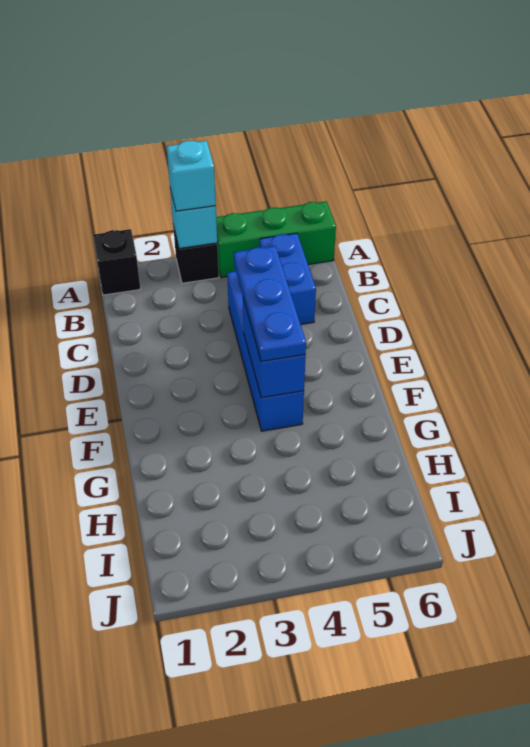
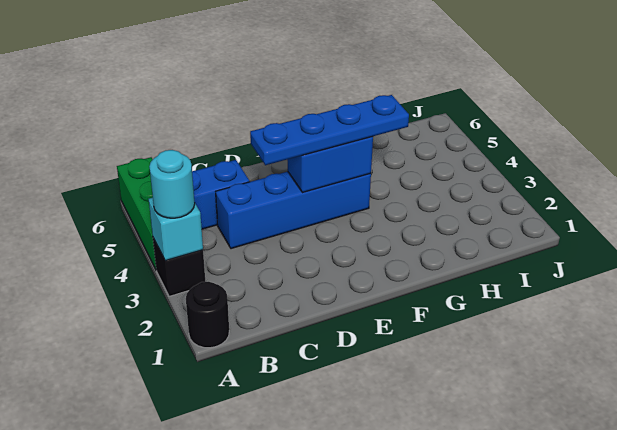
black brick A1 level 1 -> black round brick A1 level 1
cyan brick A3 level 3 -> cyan round brick A3 level 3
blue plate D4:F4 level 3 -> blue plate D4:G4 level 3

